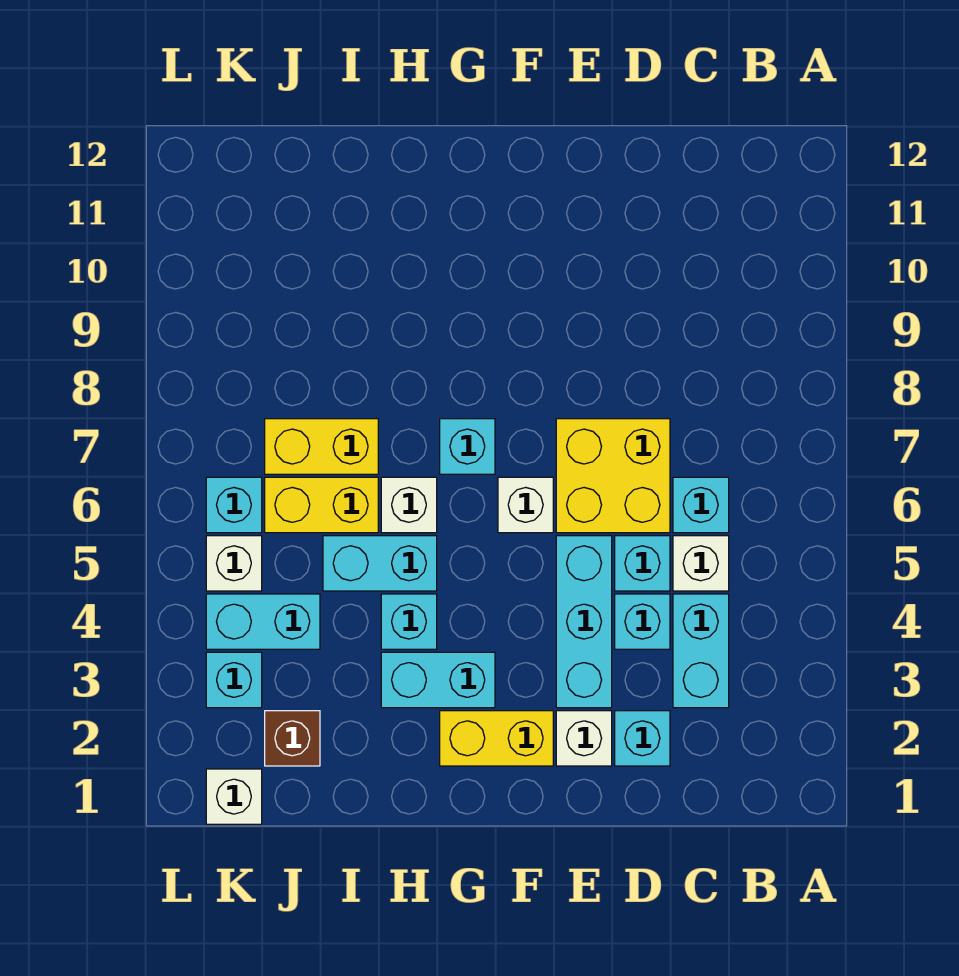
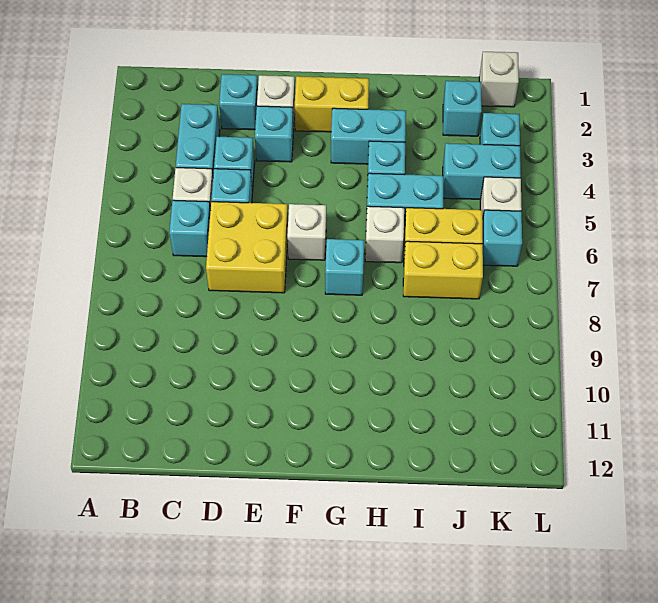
cyan brick E3:E5 level 1 -> cyan brick E3 level 1
brown brick J2 level 1 -> cyan brick J2 level 1

